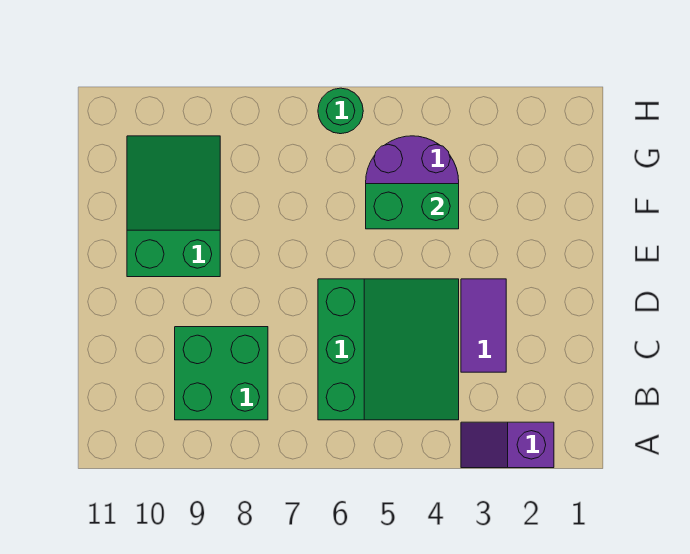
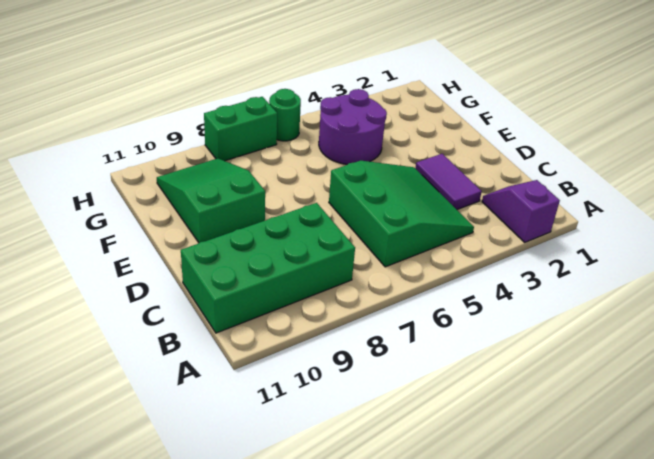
purple slope A2:A3 level 1 top 2 -> purple slope A2:B2 level 1 top A
green brick B8:C9 level 1 -> green brick B8:C11 level 1
green brick F4:F5 level 2 -> green brick H7:H8 level 1

